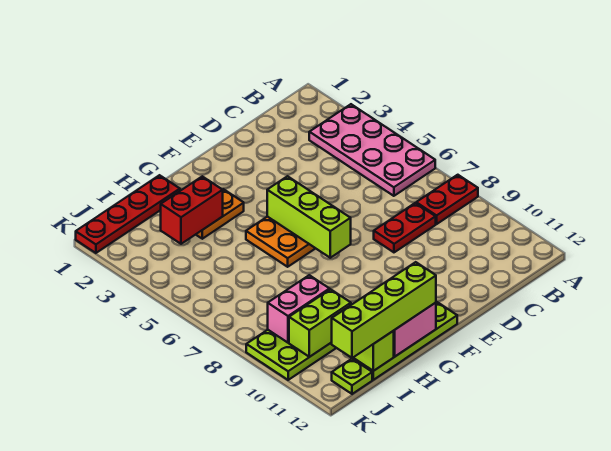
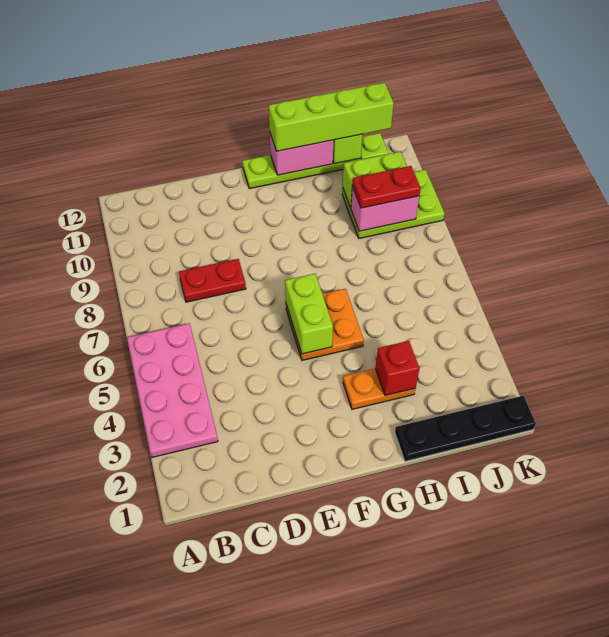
red plate A8:B8 level 1 -> red plate I9:J9 level 3
lime brick F5:F7 level 2 -> lime brick F5:F6 level 2
red plate H1:K1 level 1 -> black plate H1:K1 level 1
red brick H3:I3 level 2 -> red brick H3 level 2

